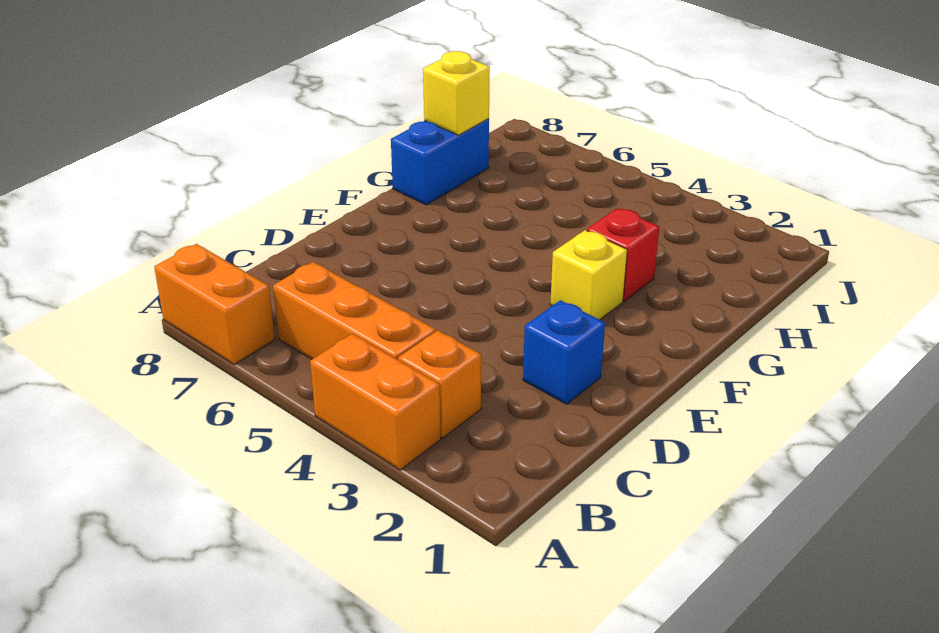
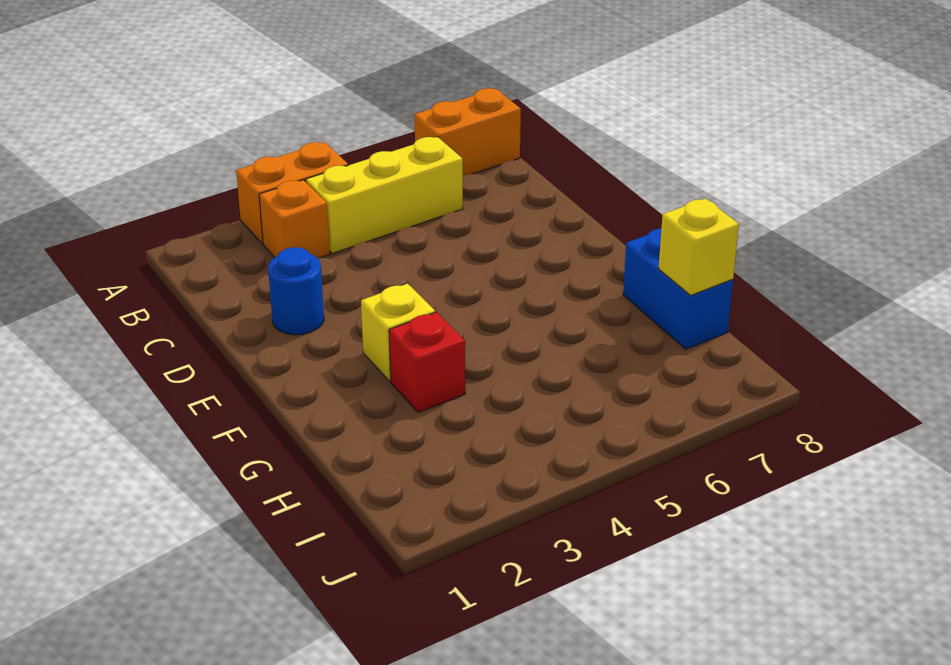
orange brick B4:B6 level 1 -> yellow brick B4:B6 level 1
blue brick D2 level 1 -> blue round brick D2 level 1

